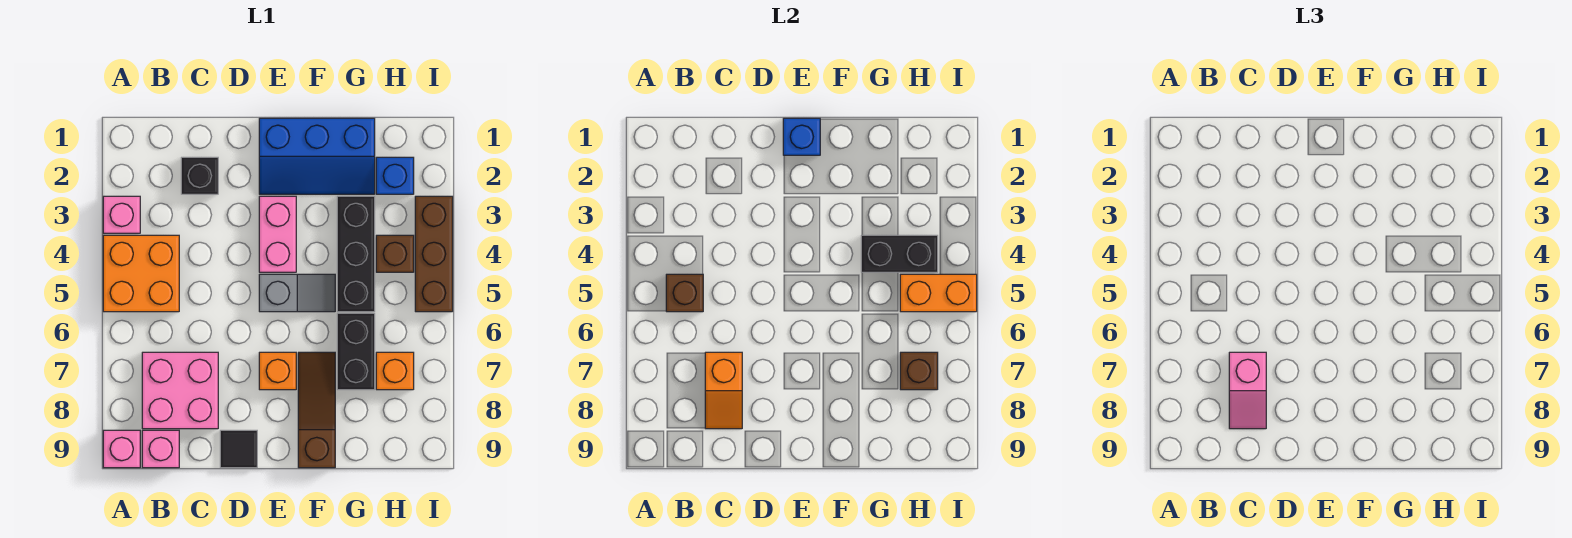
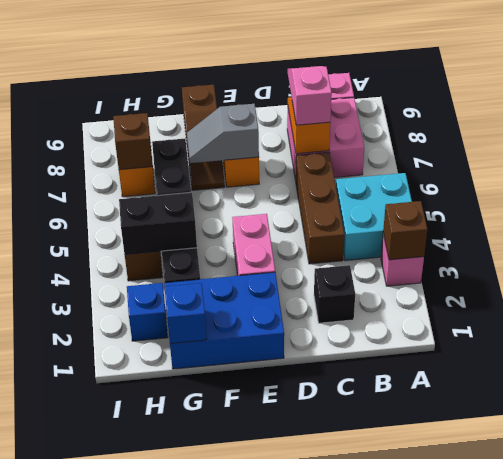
orange brick A4:B5 level 1 -> cyan brick A4:B5 level 1
pink brick A9 level 1 -> none
brown brick B5 level 2 -> brown brick A3 level 2
black tile D9 level 1 -> none
blue slope E1:G2 level 1 top 1 -> blue brick E1:G2 level 1
blue brick E1 level 2 -> blue brick G1 level 2
grey slope E5:F5 level 1 top E -> grey slope E7:F7 level 2 top E
orange brick H5:I5 level 2 -> none
brown brick I3:I5 level 1 -> brown brick C4:C6 level 1

